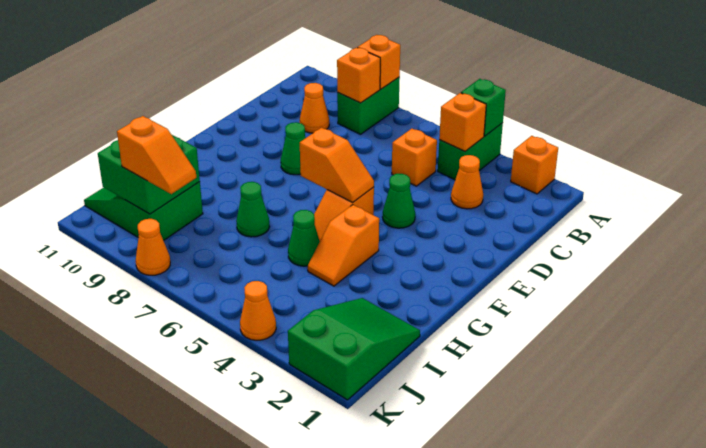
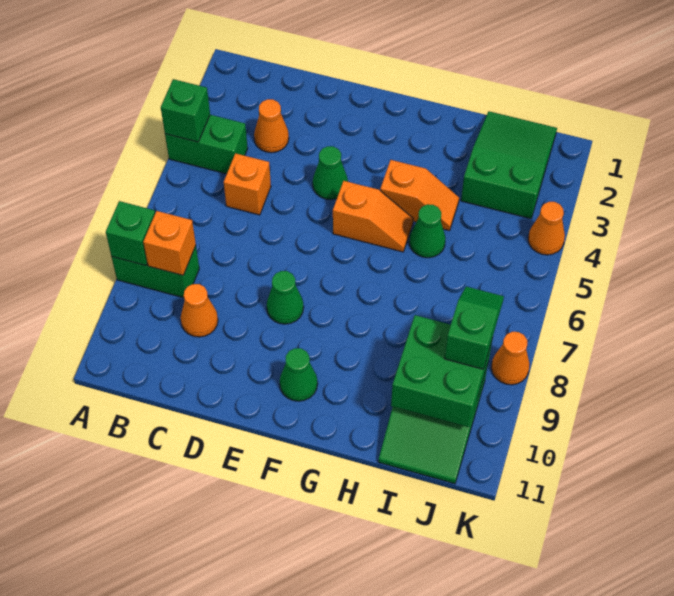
orange brick A2 level 1 -> none
orange brick A8 level 2 -> green brick A8 level 2
orange brick B4 level 2 -> none
orange slope F5:F6 level 2 top 6 -> none
green cone H7 level 1 -> green cone F10 level 1
green slope I1:K2 level 1 top K -> green slope I1:J3 level 1 top 3
orange slope J8:J9 level 3 top 9 -> green slope J8:J9 level 3 top 9

